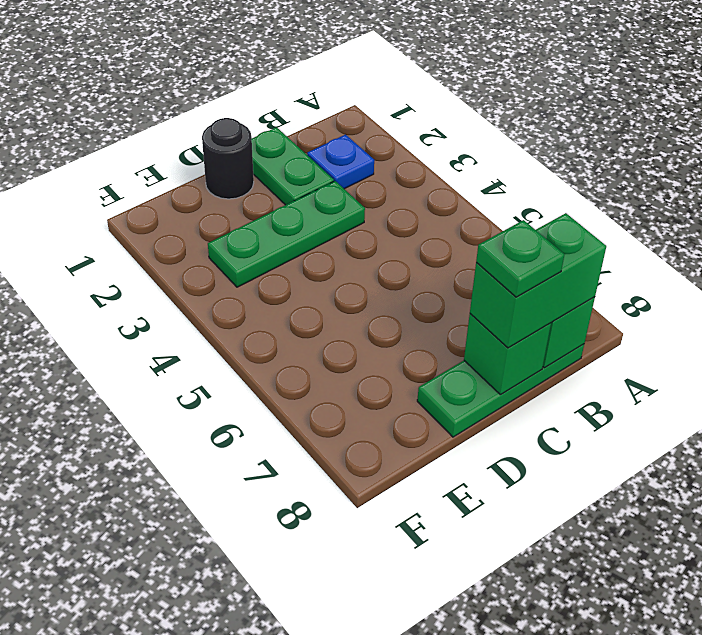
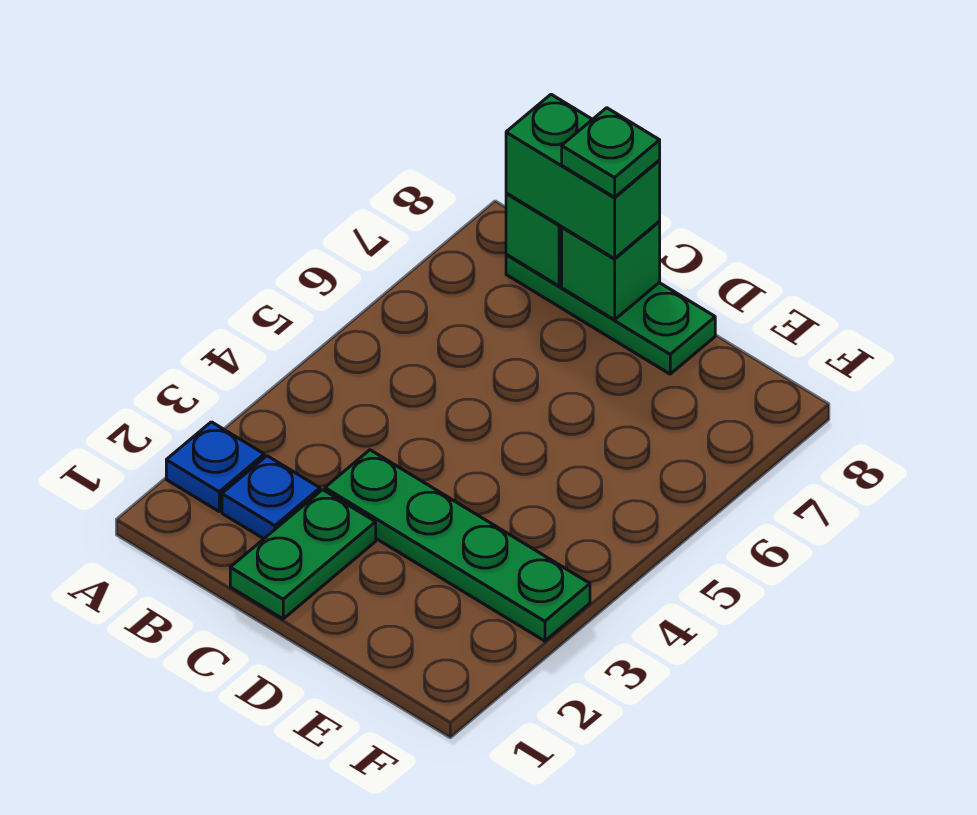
none -> blue plate A2 level 1
green plate C3:E3 level 1 -> green plate C3:F3 level 1
black round brick D1 level 1 -> none

